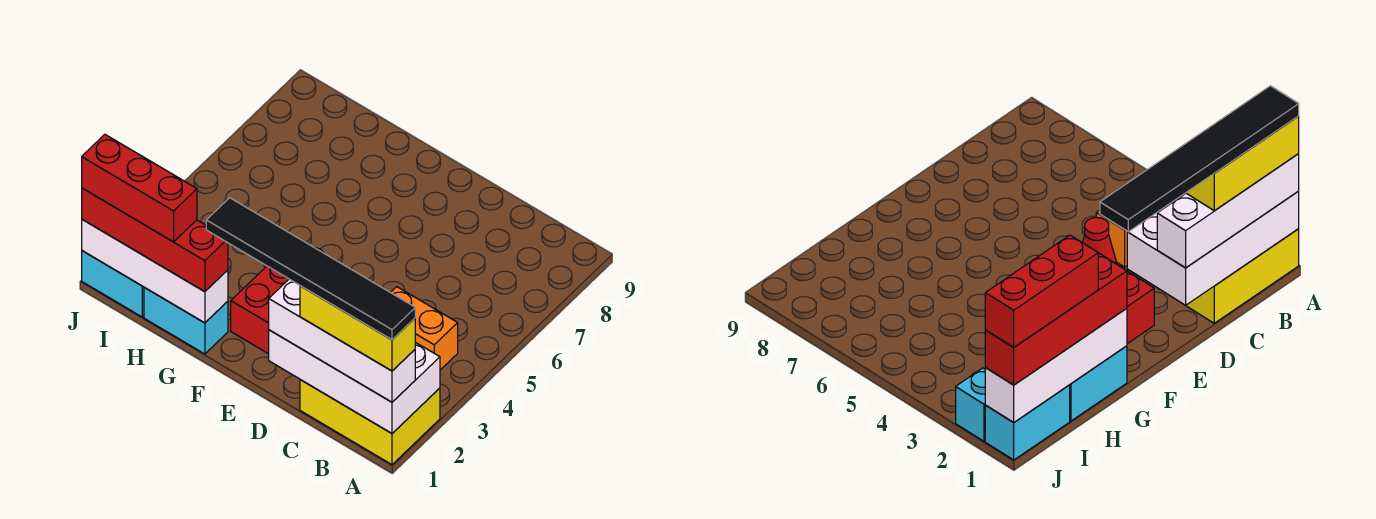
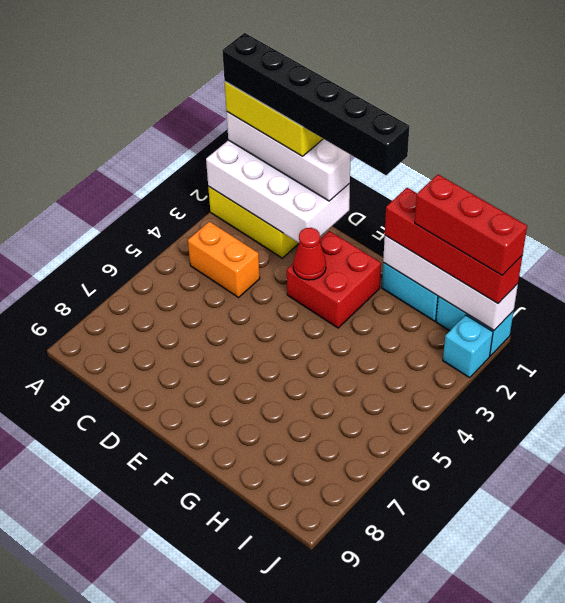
black tile A1:F1 level 5 -> black brick A1:F1 level 5

